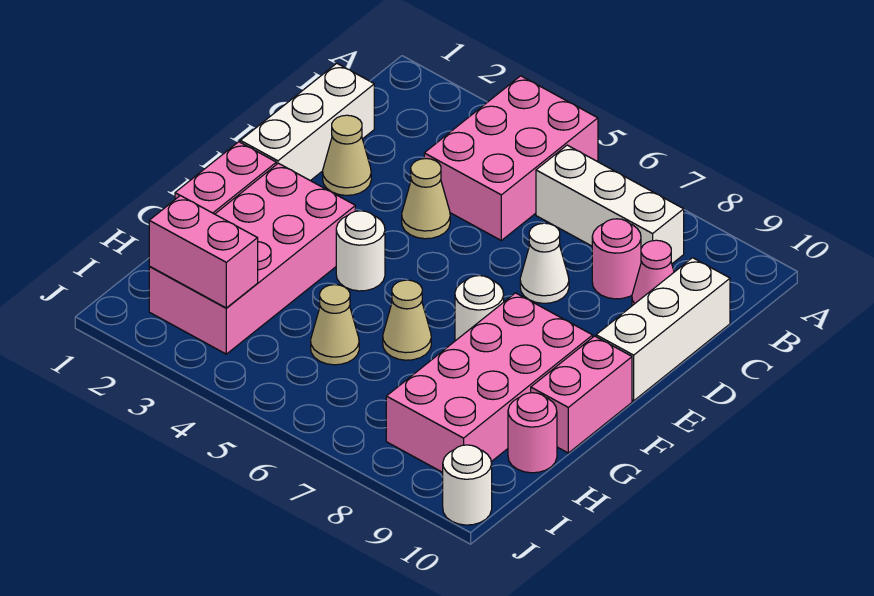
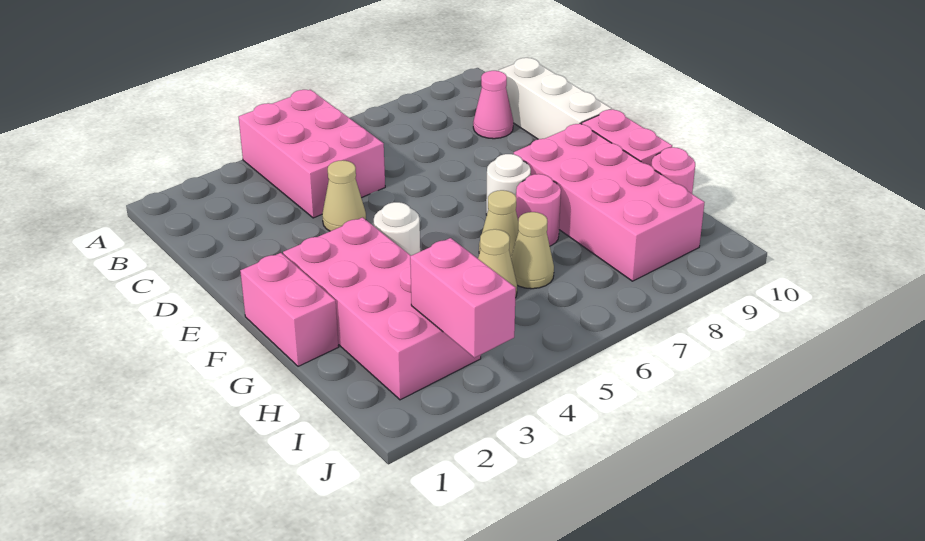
white brick B6:B8 level 1 -> none
white brick C1:E1 level 1 -> none
pink round brick C8 level 1 -> pink round brick G7 level 1
tan cone D2 level 1 -> tan cone H6 level 1
white cone D7 level 1 -> none
pink brick I2:I3 level 2 -> pink brick I3:J3 level 2
white round brick J10 level 1 -> none

